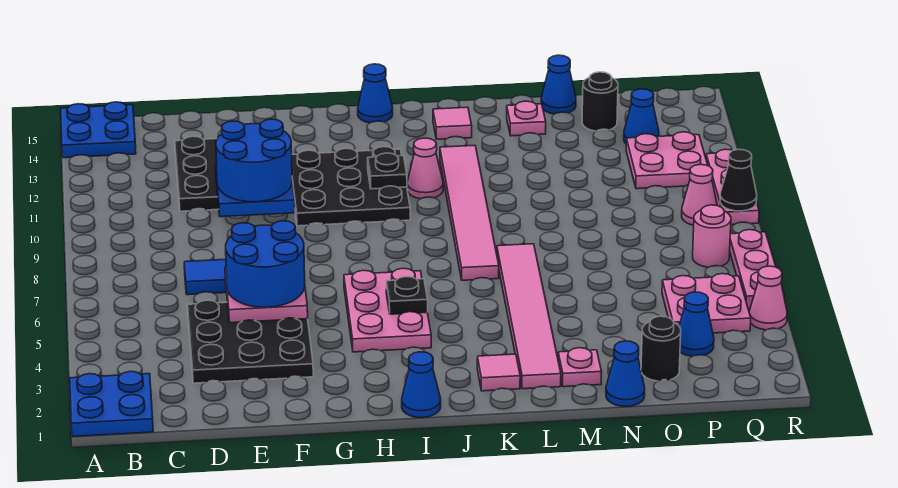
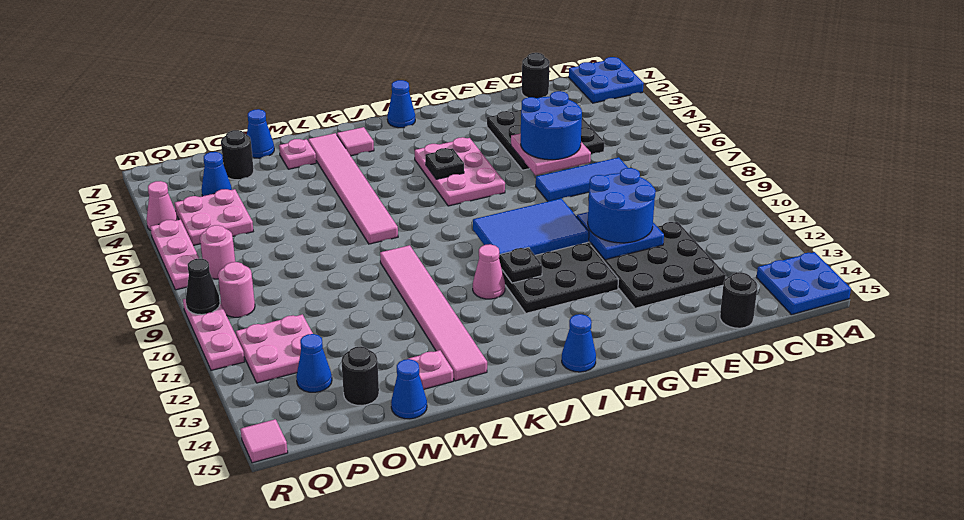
none -> black round brick D1 level 1
none -> black round brick D15 level 1
none -> blue tile G9:I10 level 2
pink tile K7:K12 level 1 -> pink tile L9:L14 level 1
pink tile K14 level 1 -> pink tile R15 level 1
pink cone Q9 level 1 -> pink round brick Q9 level 1

